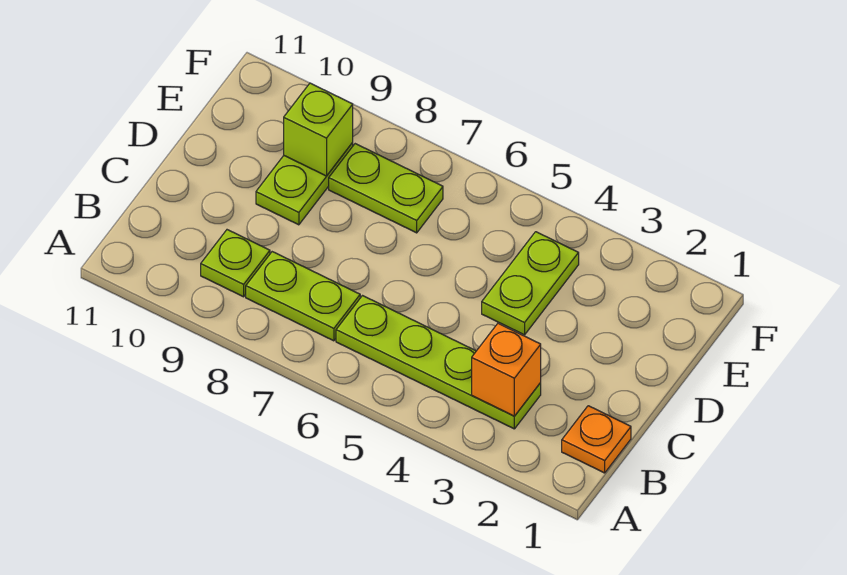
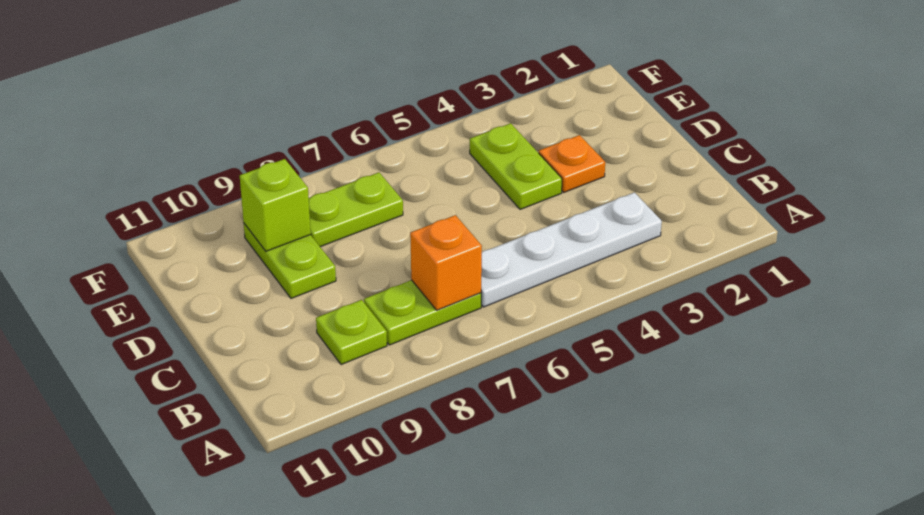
orange plate B1 level 1 -> orange plate D3 level 1
lime plate B3:B6 level 1 -> white plate B3:B6 level 1
orange brick B3 level 2 -> orange brick B7 level 2

